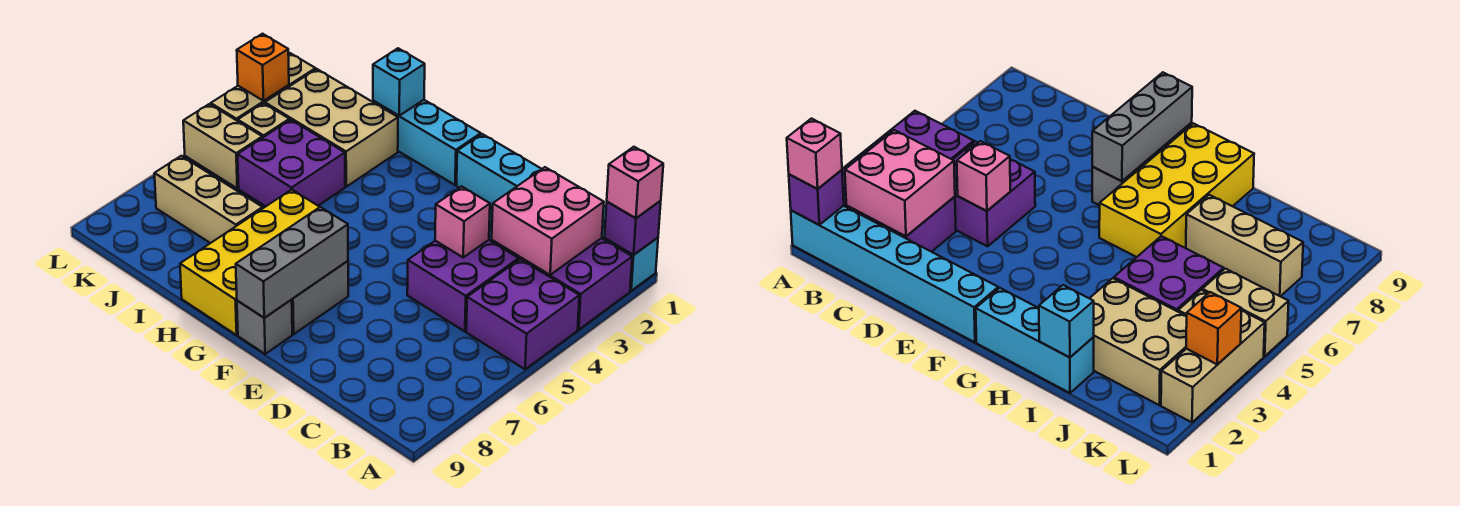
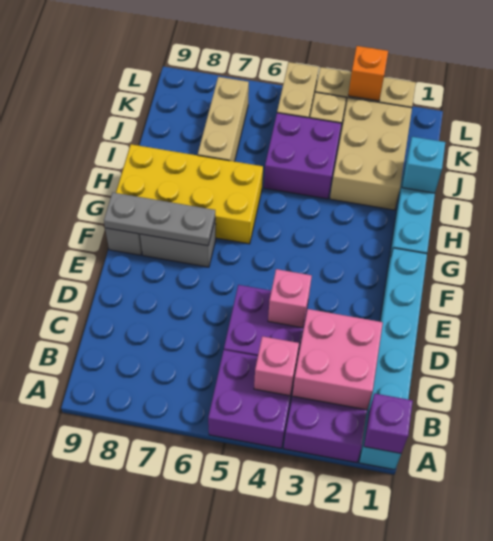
pink brick A1 level 3 -> pink brick B4 level 2
grey brick F7:F9 level 2 -> grey plate F7:F9 level 2

